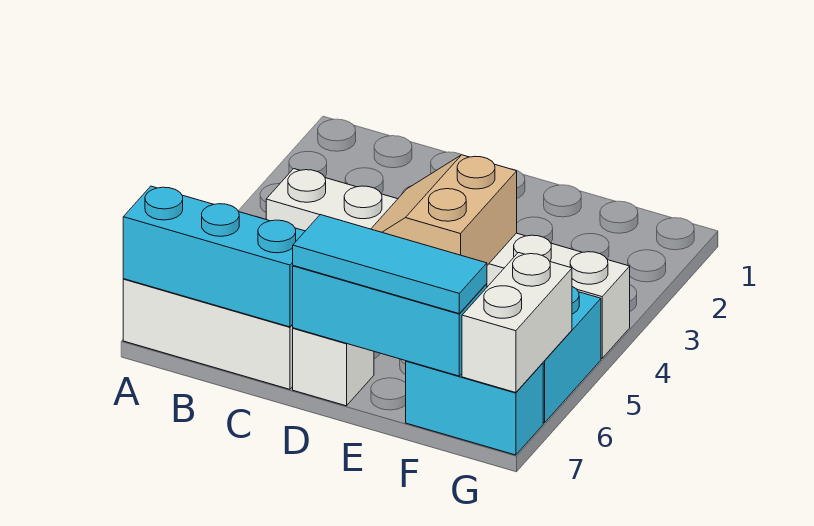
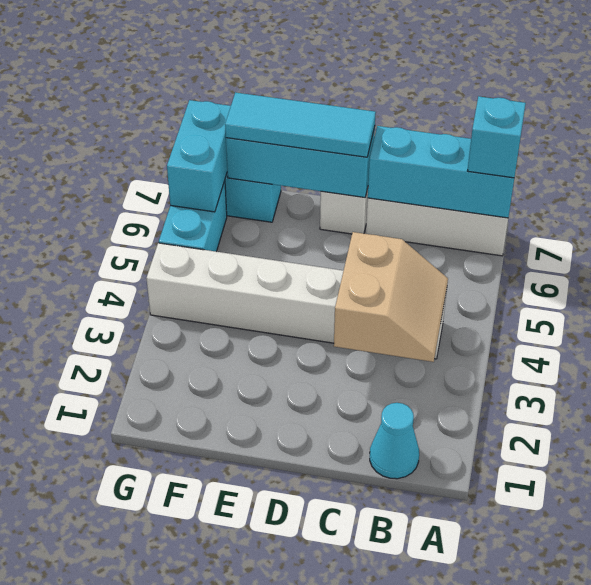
none -> cyan brick A7 level 3
none -> cyan cone B1 level 1
tan slope D4:E5 level 2 top E -> tan slope B3:C4 level 2 top C
white brick G6:G7 level 2 -> cyan brick G6:G7 level 2

